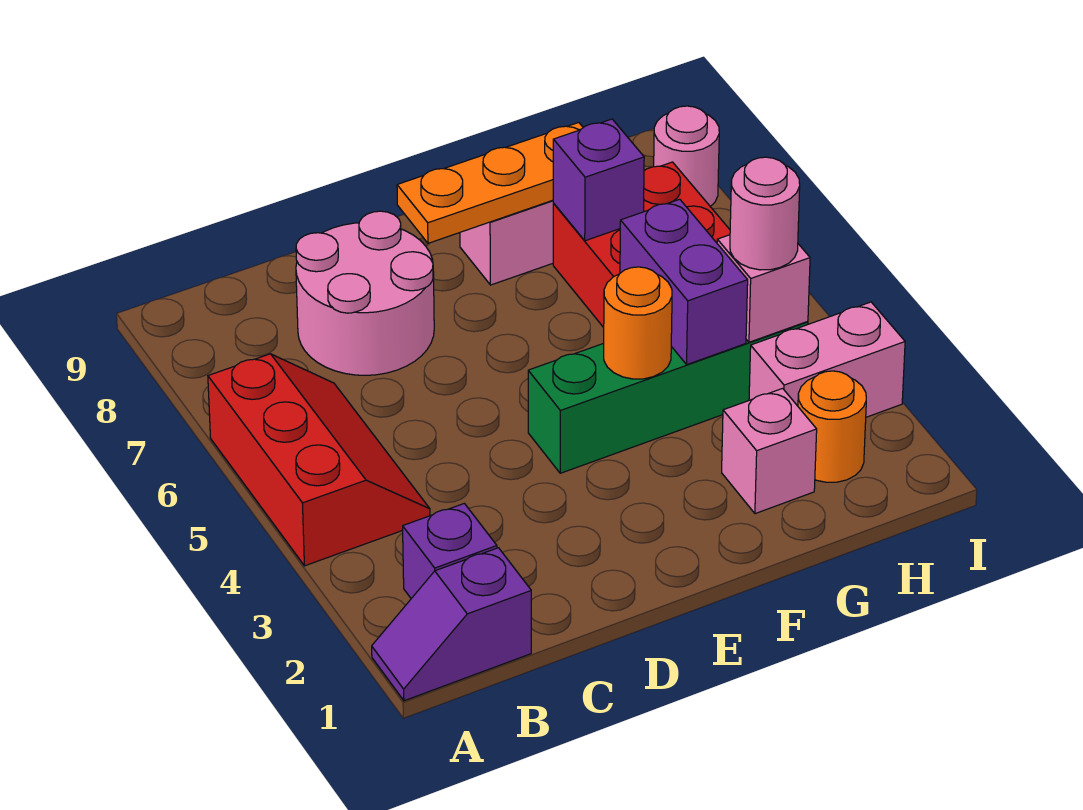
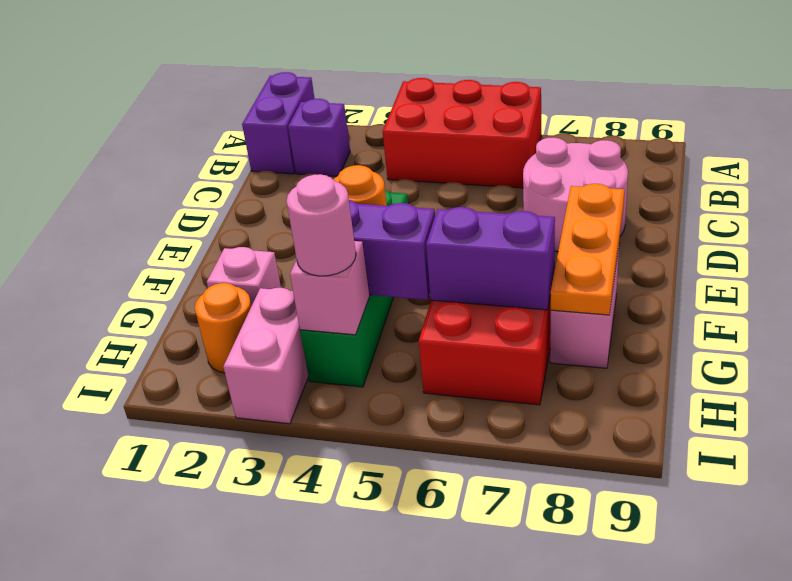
purple slope A1:B1 level 1 top B -> purple brick A1:B1 level 1
red slope A4:B6 level 1 top A -> red brick A4:B6 level 1
purple brick G7 level 2 -> purple brick G6:G7 level 2
pink round brick I8 level 1 -> none

